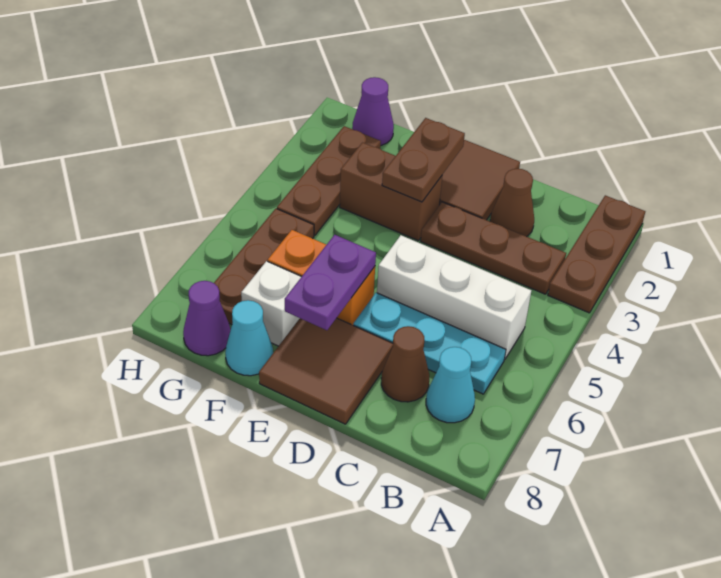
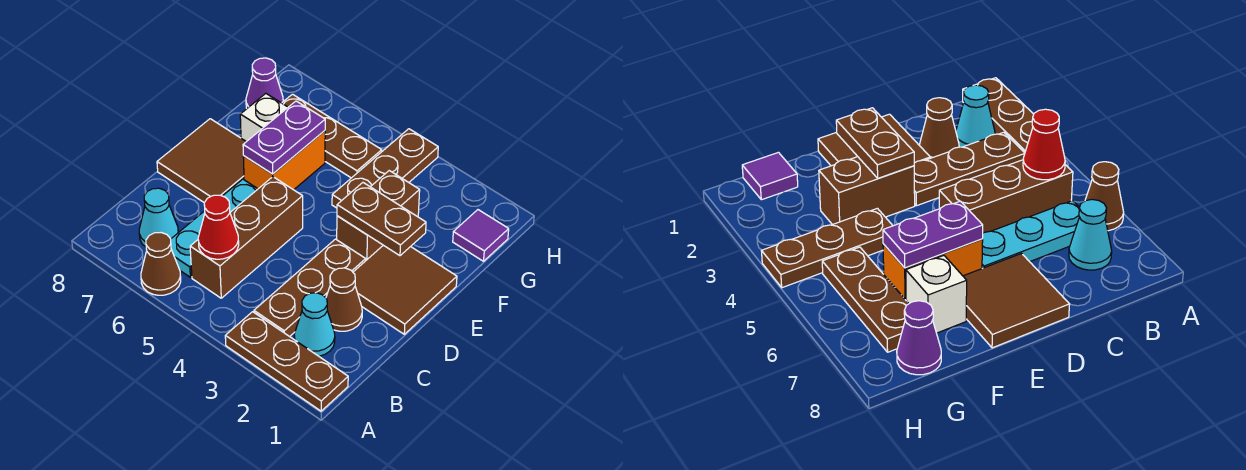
white brick B5:D5 level 1 -> brown brick B5:D5 level 1
none -> red cone B5 level 2
brown cone C7 level 1 -> brown cone A6 level 1
purple plate E6:E7 level 2 -> purple plate E6:F6 level 2
cyan cone F8 level 1 -> cyan cone B2 level 1
purple cone G1 level 1 -> purple tile G1 level 1
brown plate G2:G4 level 1 -> brown plate F4:H4 level 1

